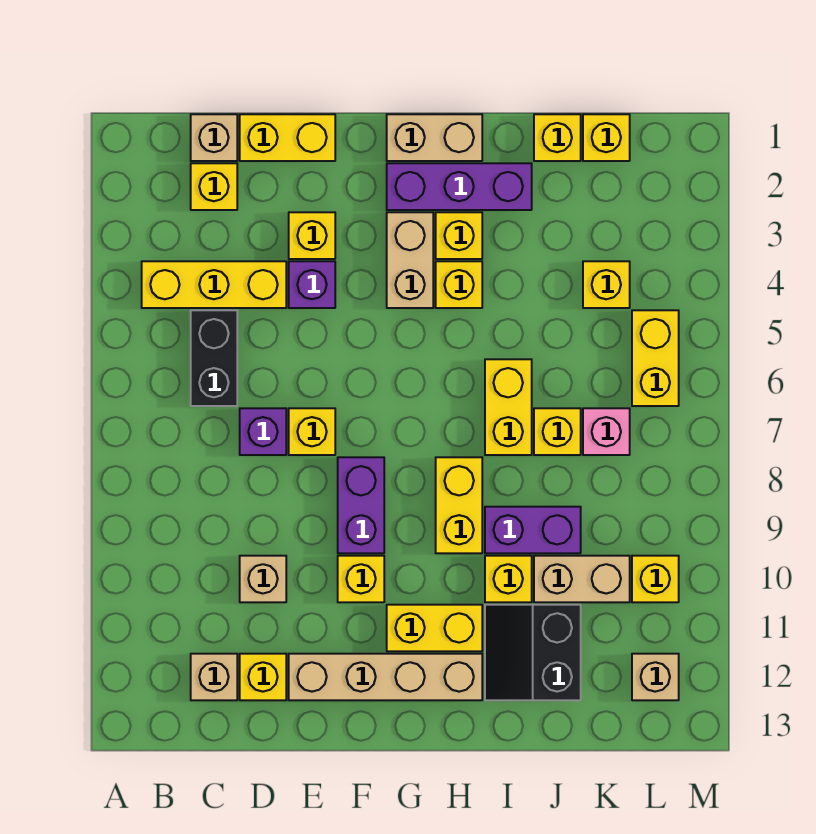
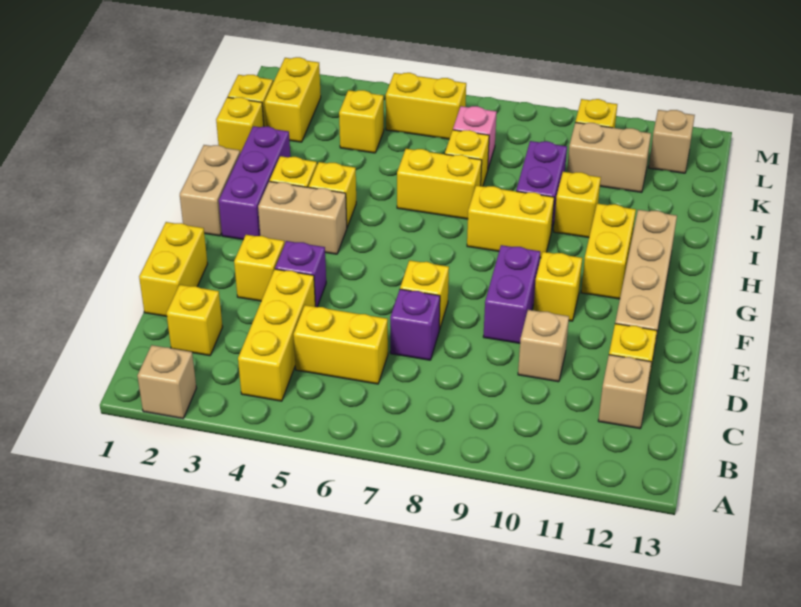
tan brick C1 level 1 -> tan brick A2 level 1
black brick C5:C6 level 1 -> yellow brick C5:C6 level 1
purple brick F8:F9 level 1 -> purple brick E9:F9 level 1
black slope I11:J12 level 1 top J -> none
tan brick J10:K10 level 1 -> tan brick K10:K11 level 1
none -> yellow brick K2:L2 level 1

